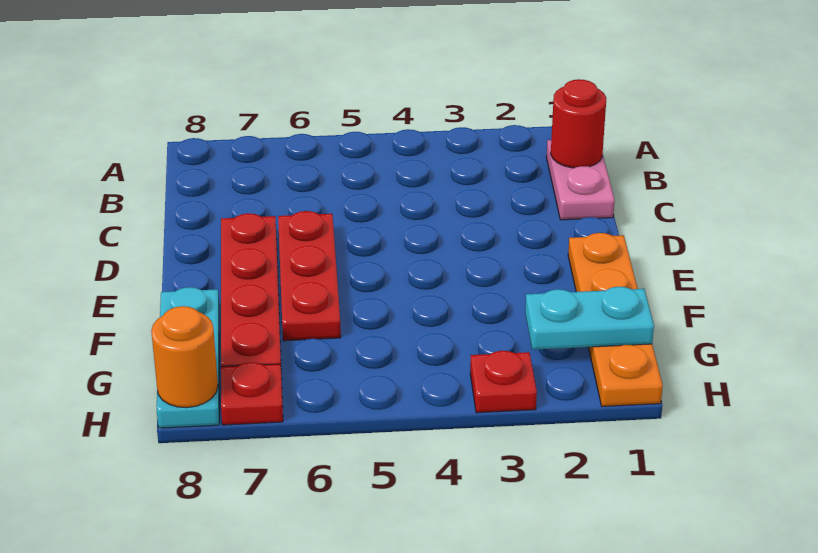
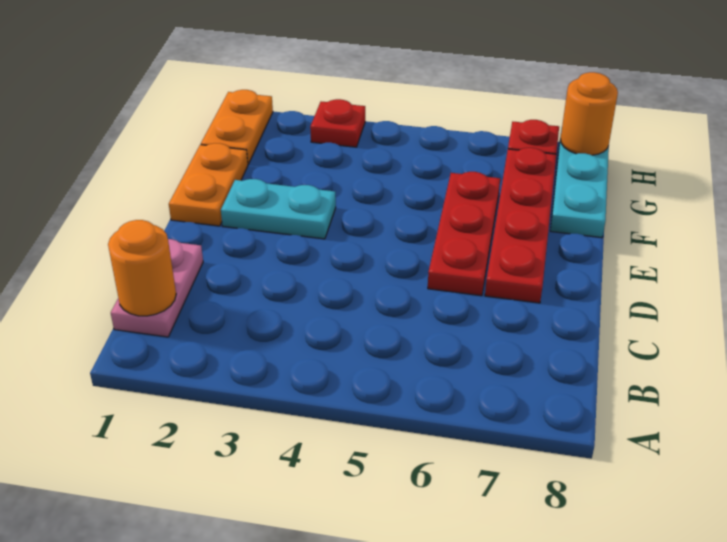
red round brick B1 level 2 -> orange round brick B1 level 2
cyan plate G1:G2 level 2 -> cyan plate E2:E3 level 1

